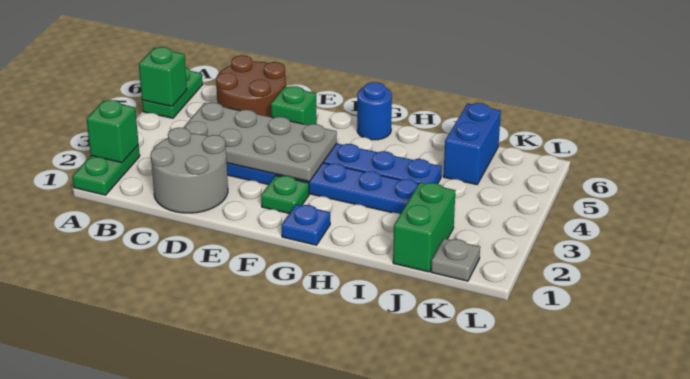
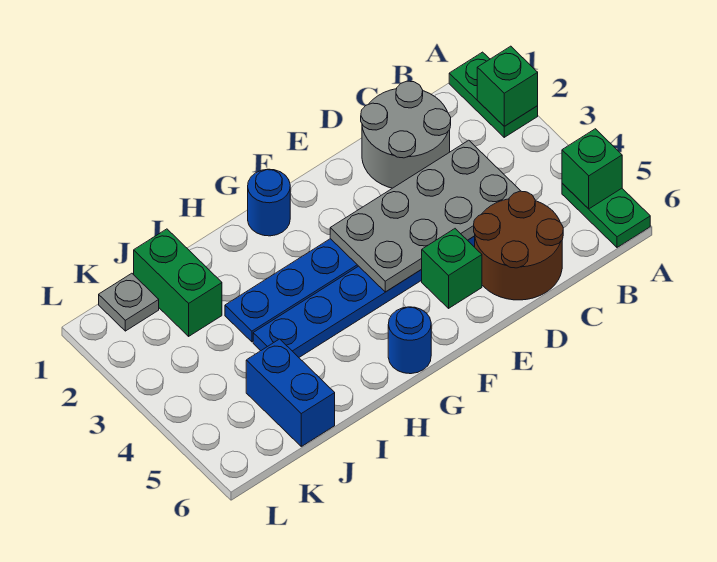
green plate F2 level 1 -> none
blue plate G1 level 1 -> blue round brick G1 level 1

